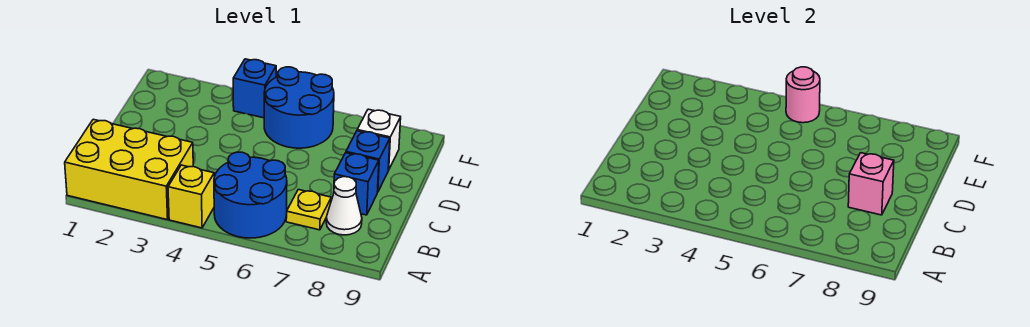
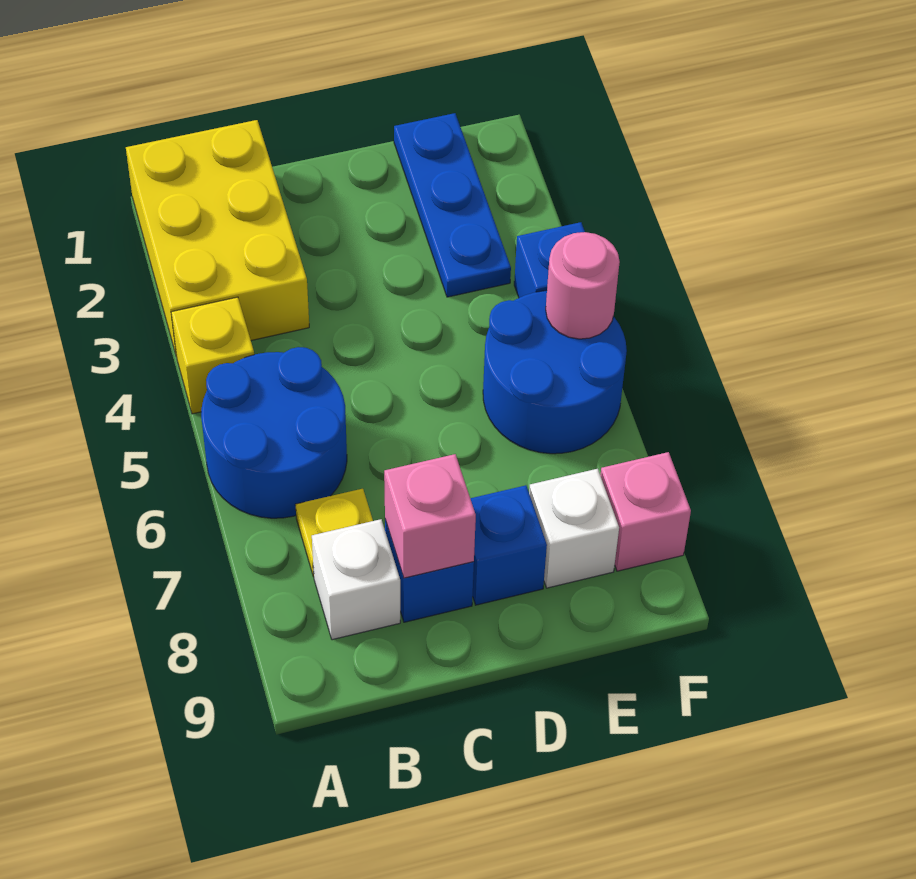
white cone B8 level 1 -> white brick B8 level 1
none -> blue plate E1:E3 level 1
none -> pink brick F8 level 1

